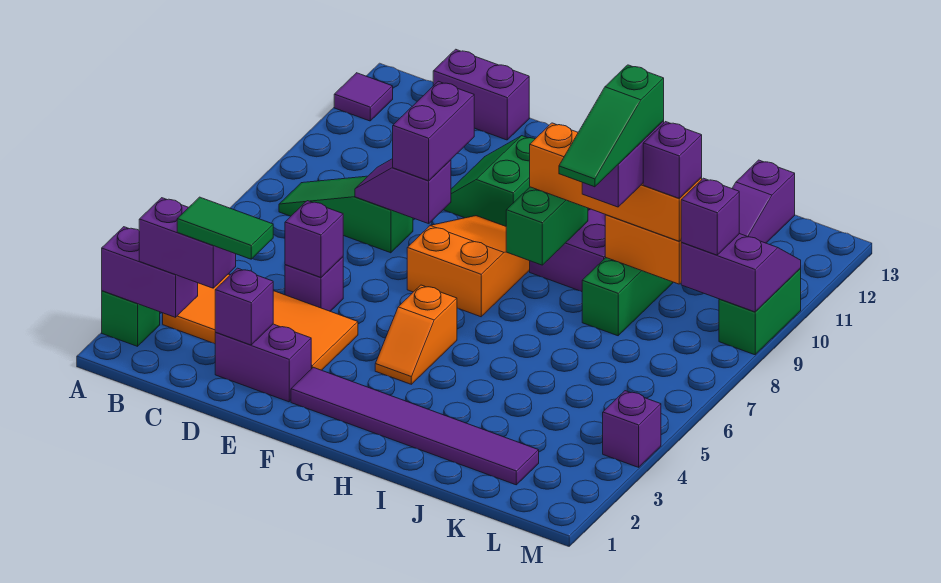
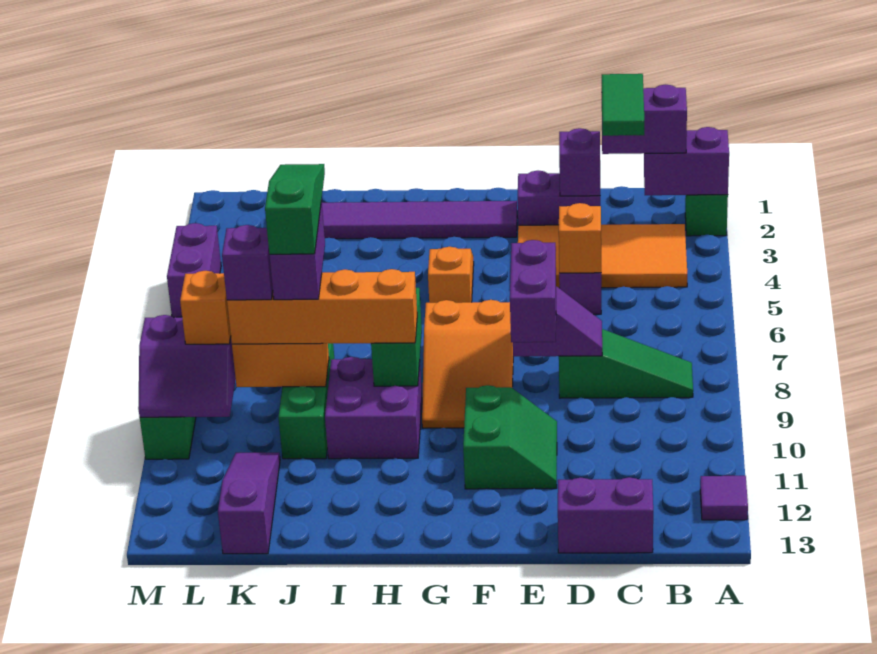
green tile C2:D2 level 4 -> green tile C2:C3 level 4
purple brick D5 level 2 -> orange brick D5 level 2
purple brick L9 level 3 -> orange brick L9 level 3
purple brick M4 level 1 -> purple brick M4:M5 level 1

